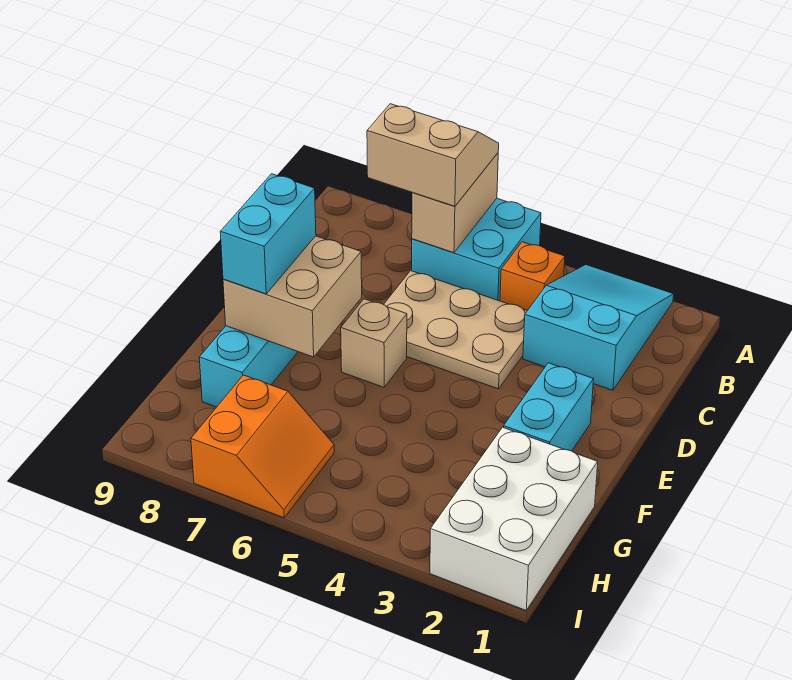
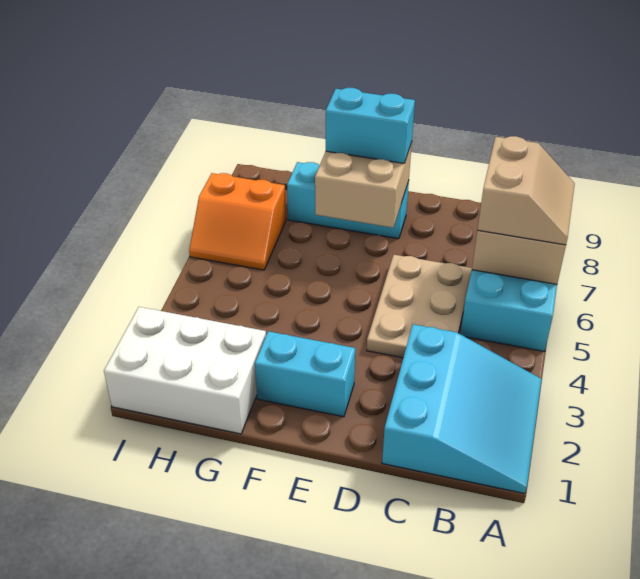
cyan slope A2:C3 level 1 top C -> cyan slope A1:C3 level 1 top C
orange brick B4 level 1 -> none
tan brick E6 level 1 -> none

